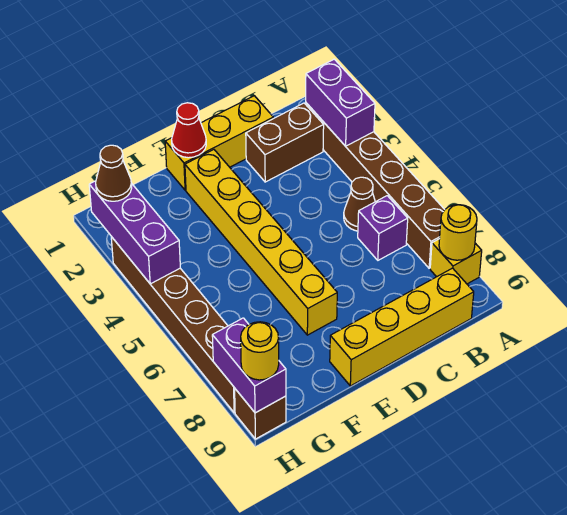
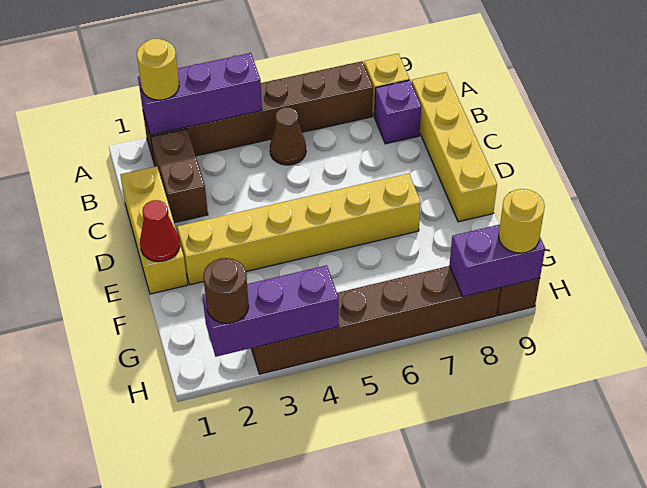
purple brick A2:A3 level 2 -> purple brick A2:A4 level 2
yellow round brick A8 level 2 -> yellow round brick A2 level 3
purple brick B6 level 1 -> purple brick B8 level 1
brown cone H2 level 3 -> brown round brick H2 level 3

